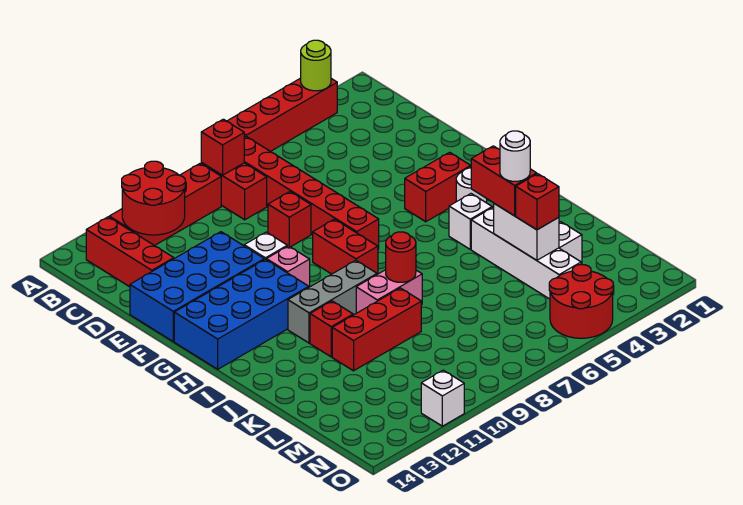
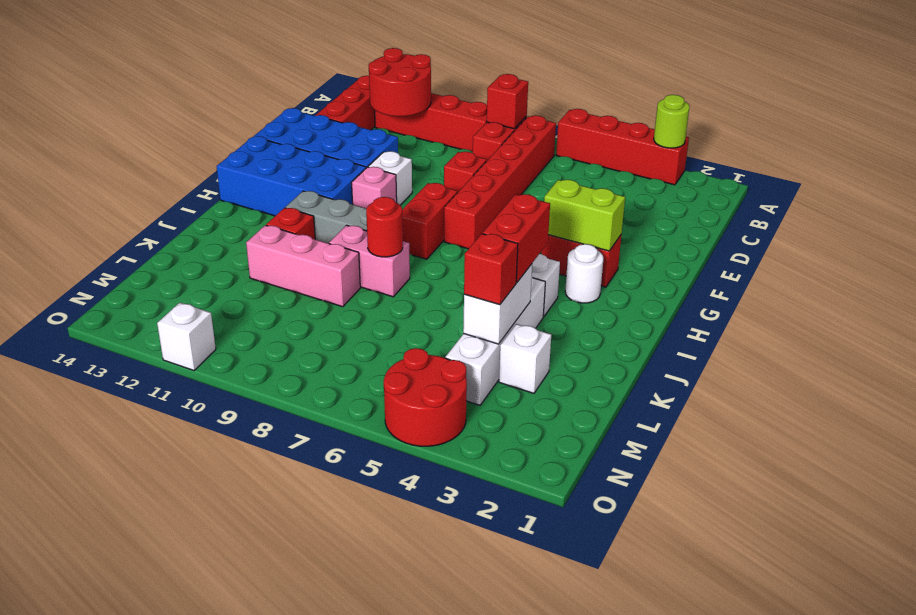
none -> lime brick G3:G4 level 2
white round brick K4 level 4 -> none
red brick K9:K11 level 1 -> pink brick K9:K11 level 1

